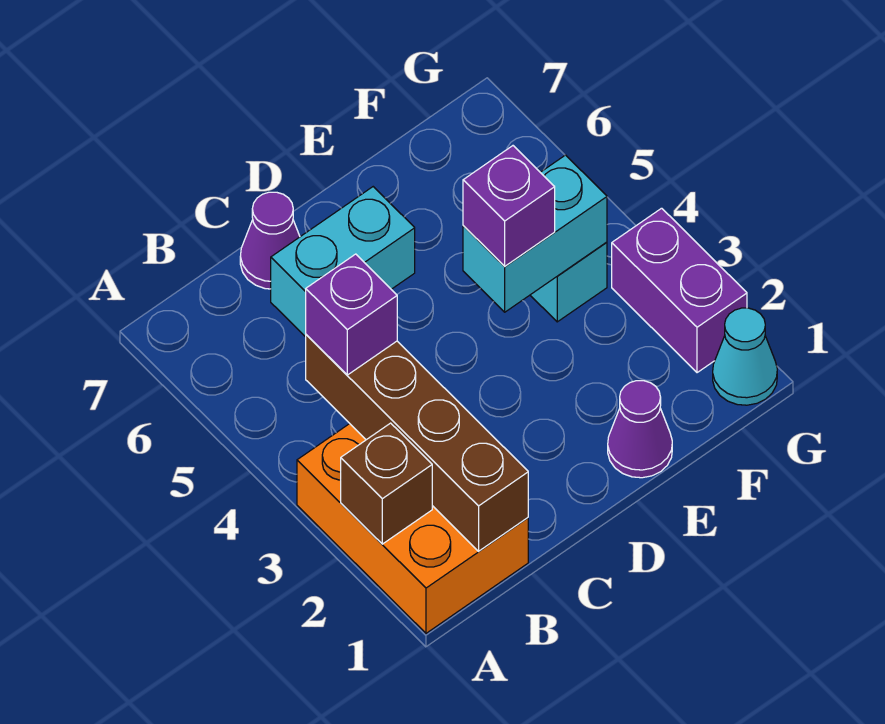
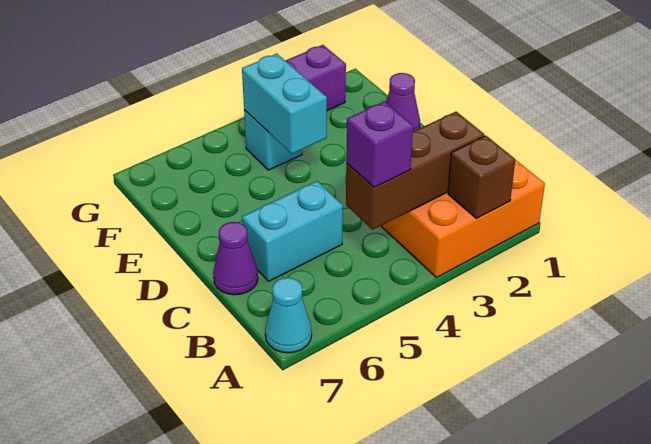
brown brick B1:B4 level 2 -> brown brick B2:B4 level 2
cyan brick C6:D6 level 1 -> cyan brick C5:C6 level 1
purple brick E4 level 3 -> none
cyan cone G1 level 1 -> cyan cone A7 level 1

